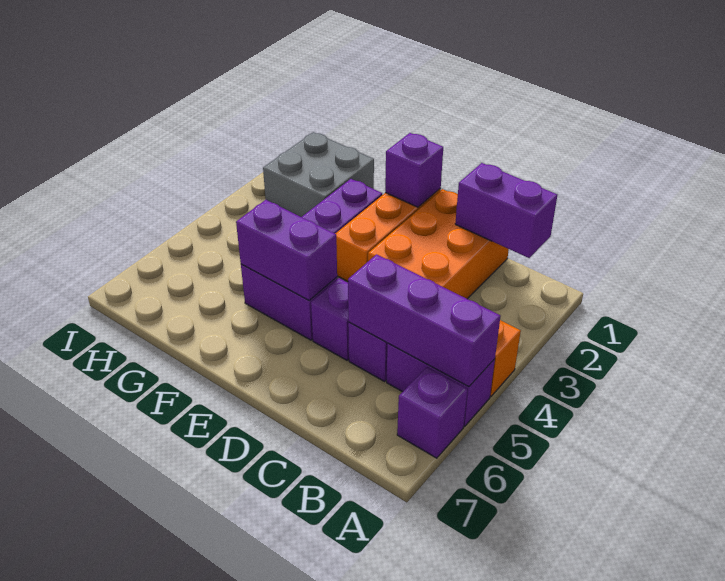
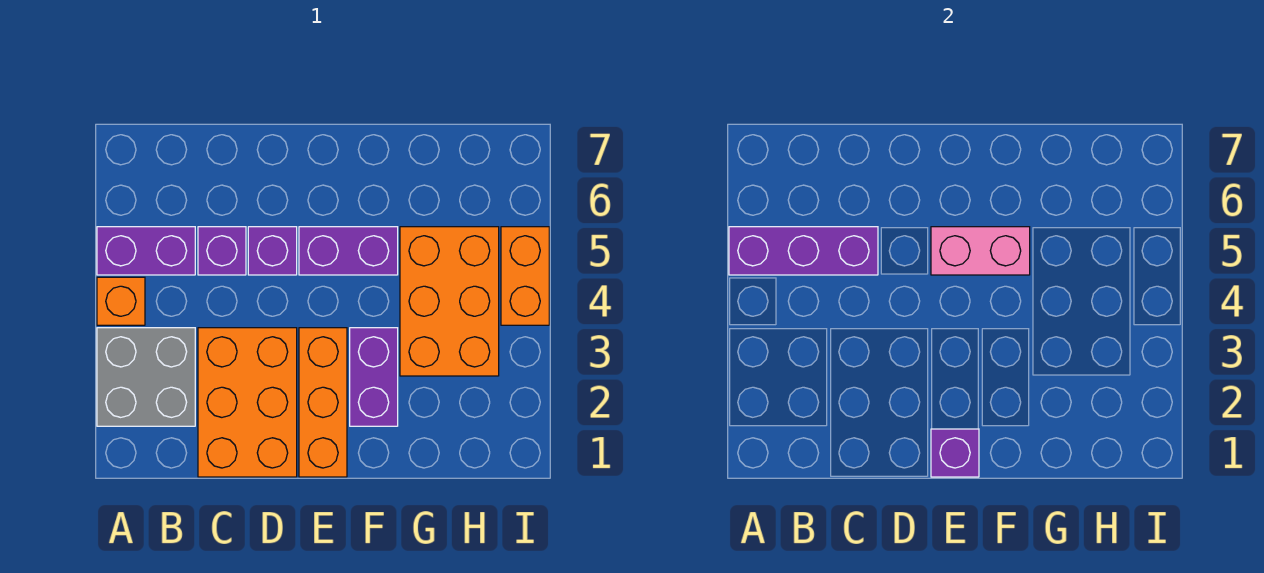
purple brick A6 level 1 -> none
purple brick B1:C1 level 2 -> none
purple brick E5:F5 level 2 -> pink brick E5:F5 level 2
grey brick G1:H2 level 1 -> grey brick A2:B3 level 1
none -> orange brick G3:H5 level 1
none -> orange brick I4:I5 level 1

